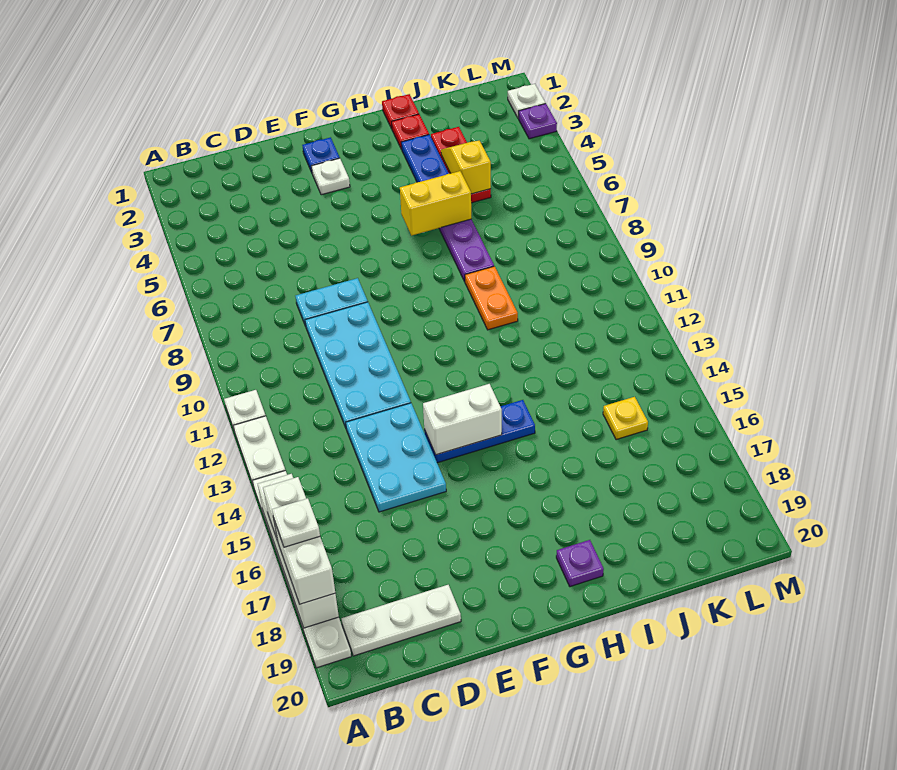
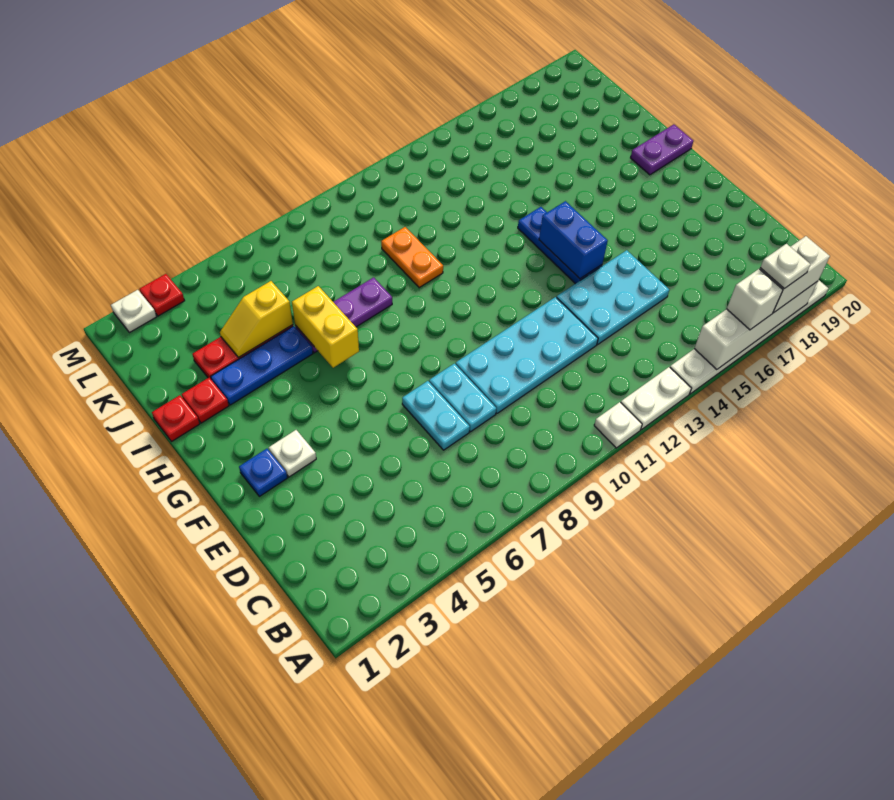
white plate B19:D19 level 1 -> none
none -> cyan plate D7:E7 level 1
white brick F14:G14 level 2 -> blue brick F14:G14 level 2
purple plate H19 level 1 -> purple plate H19:H20 level 1
orange plate I9:I10 level 1 -> orange plate I10:J10 level 1
yellow plate K15 level 1 -> none
purple plate M3 level 1 -> red plate M3 level 1

